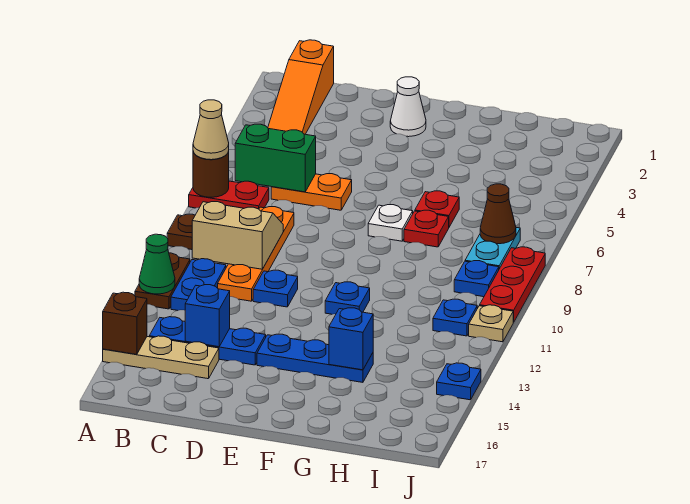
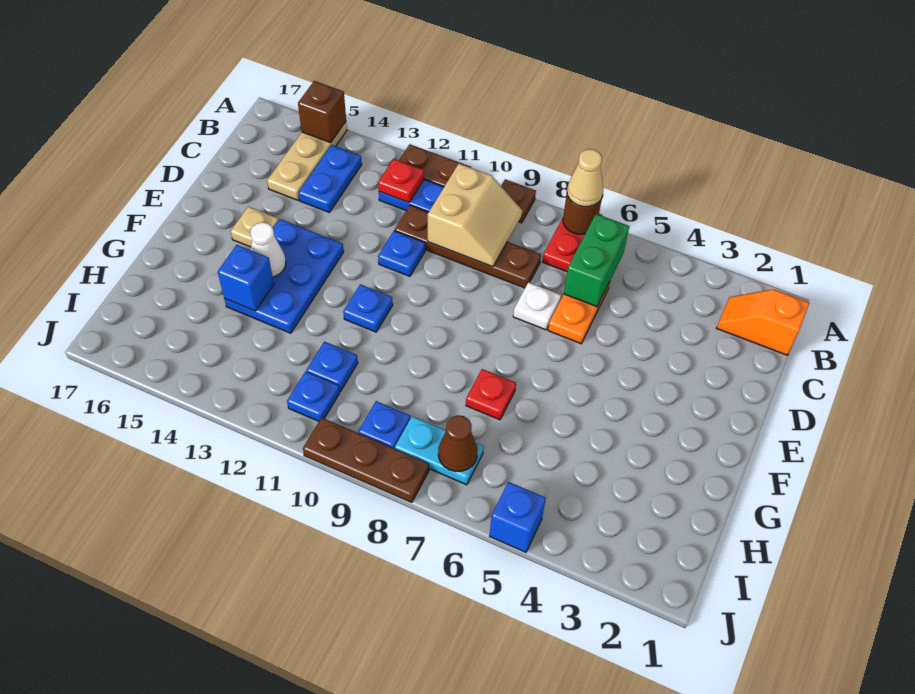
green cone A12 level 2 -> none
orange slope B1:B3 level 1 top 1 -> orange slope B1:B2 level 1 top 1
blue plate B14:D14 level 1 -> blue plate B14:C14 level 1
orange plate C8:C11 level 1 -> brown plate C8:C11 level 1
blue brick C14 level 2 -> blue brick J5 level 1
white cone E2 level 1 -> white cone F14 level 2
blue plate E14:G14 level 1 -> blue plate E13:G14 level 1
white plate F7 level 1 -> white plate D7 level 1
red plate G6 level 1 -> red plate B12 level 2
red plate J8:J10 level 1 -> brown plate J8:J10 level 1
tan plate J11 level 1 -> tan plate E15 level 1
blue plate J14 level 1 -> blue plate H11 level 1

